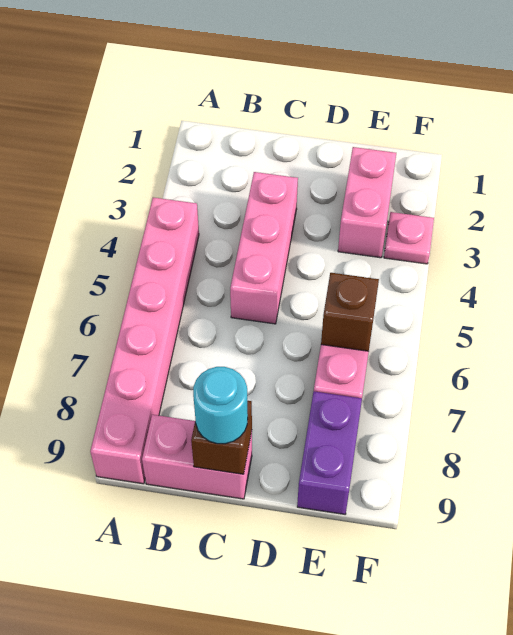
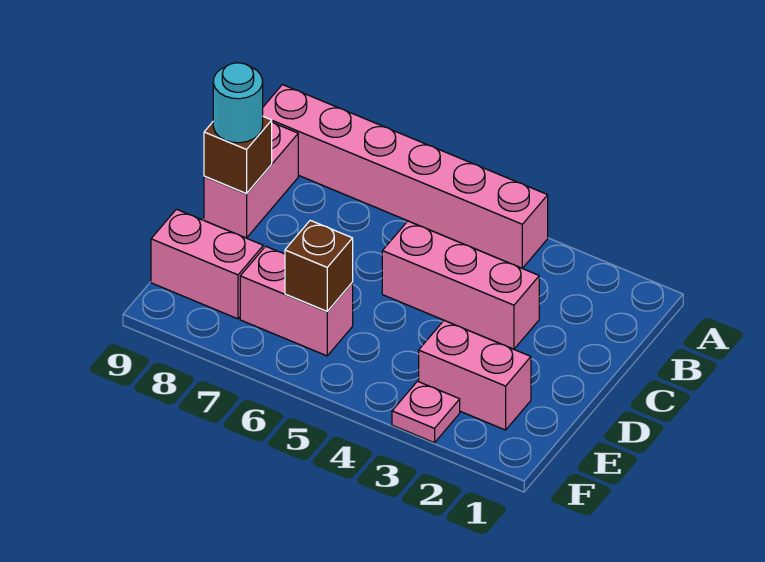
purple brick E8:E9 level 1 -> pink brick E8:E9 level 1

